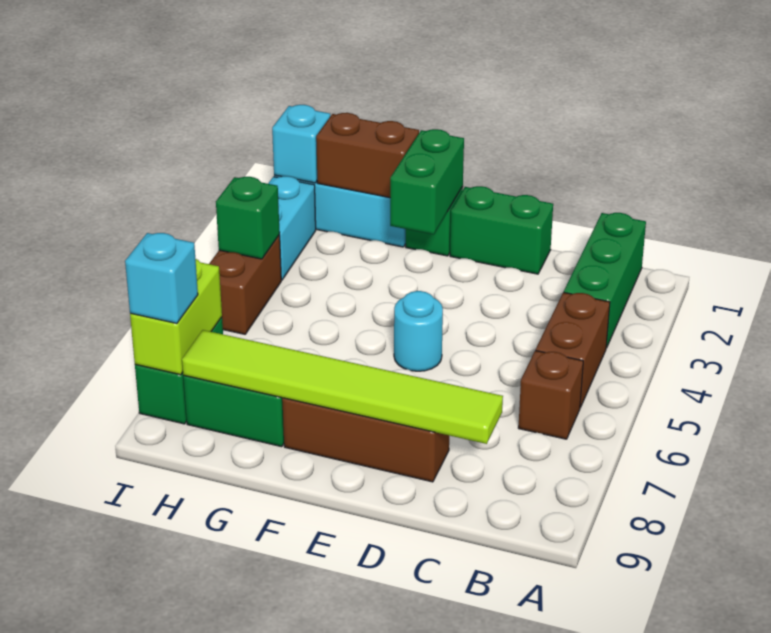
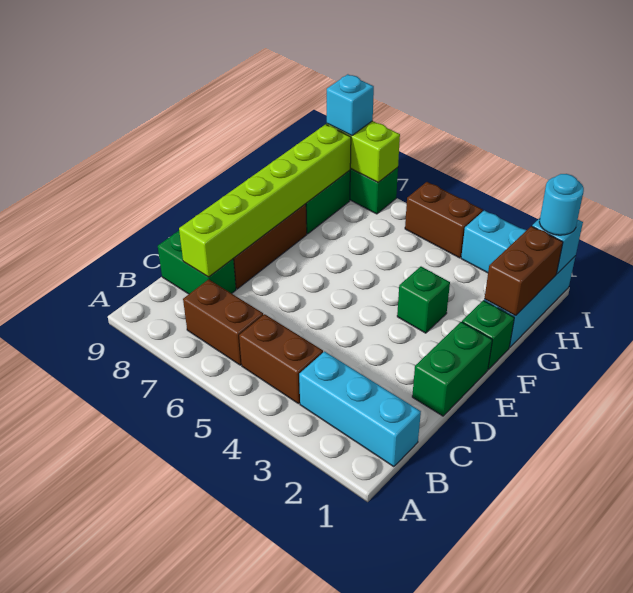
green brick B1:B3 level 1 -> cyan brick B1:B3 level 1
brown brick B6 level 1 -> brown brick B6:B7 level 1
lime tile C8:H8 level 2 -> lime brick C8:H8 level 2
cyan round brick E5 level 1 -> cyan round brick I1 level 3
green brick F1:F2 level 2 -> green brick C8:C9 level 1
green brick I4 level 2 -> green brick F3 level 1

